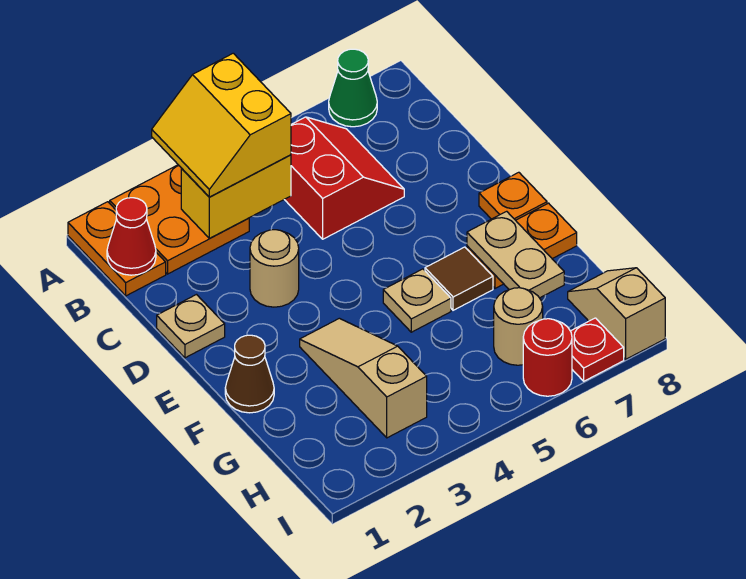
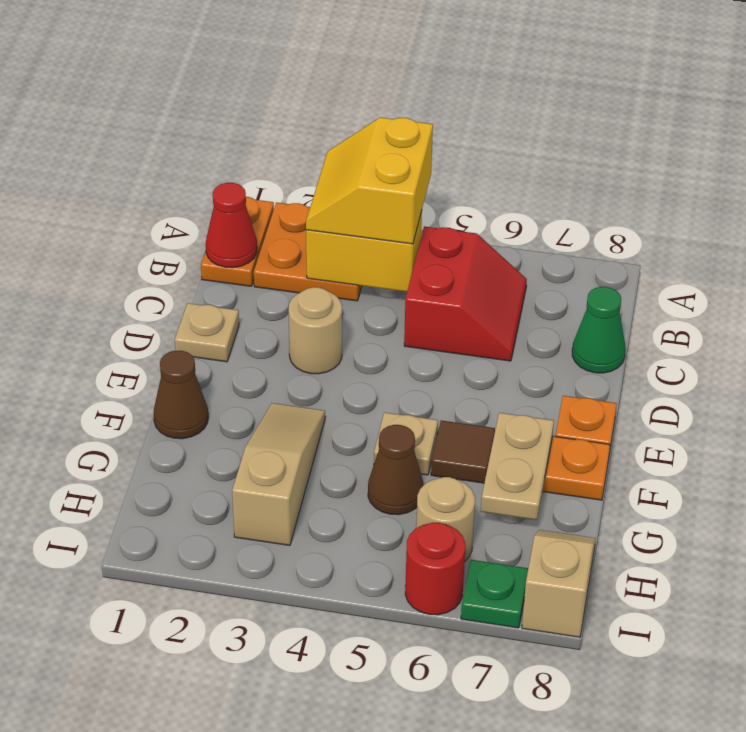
green cone A7 level 1 -> green cone C8 level 1
none -> brown cone G5 level 1
red plate I7 level 1 -> green plate I7 level 1

